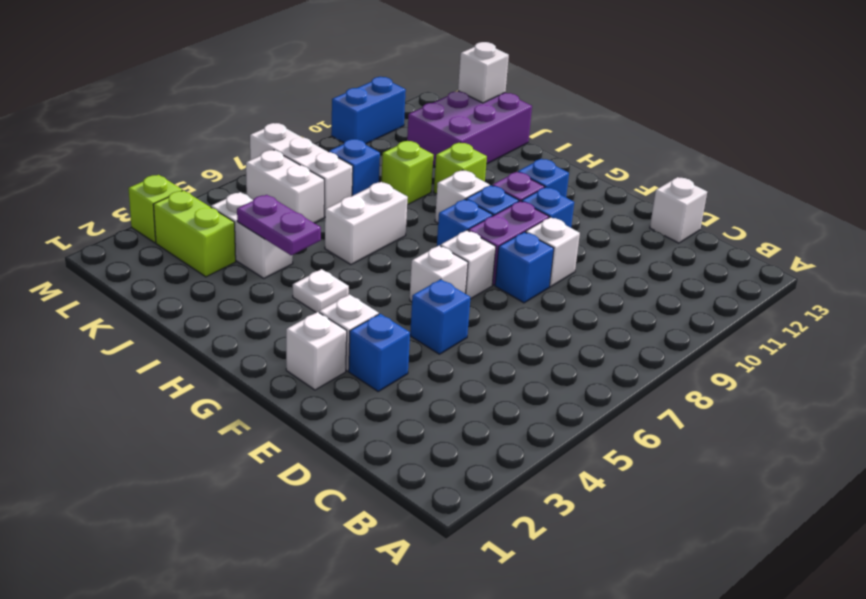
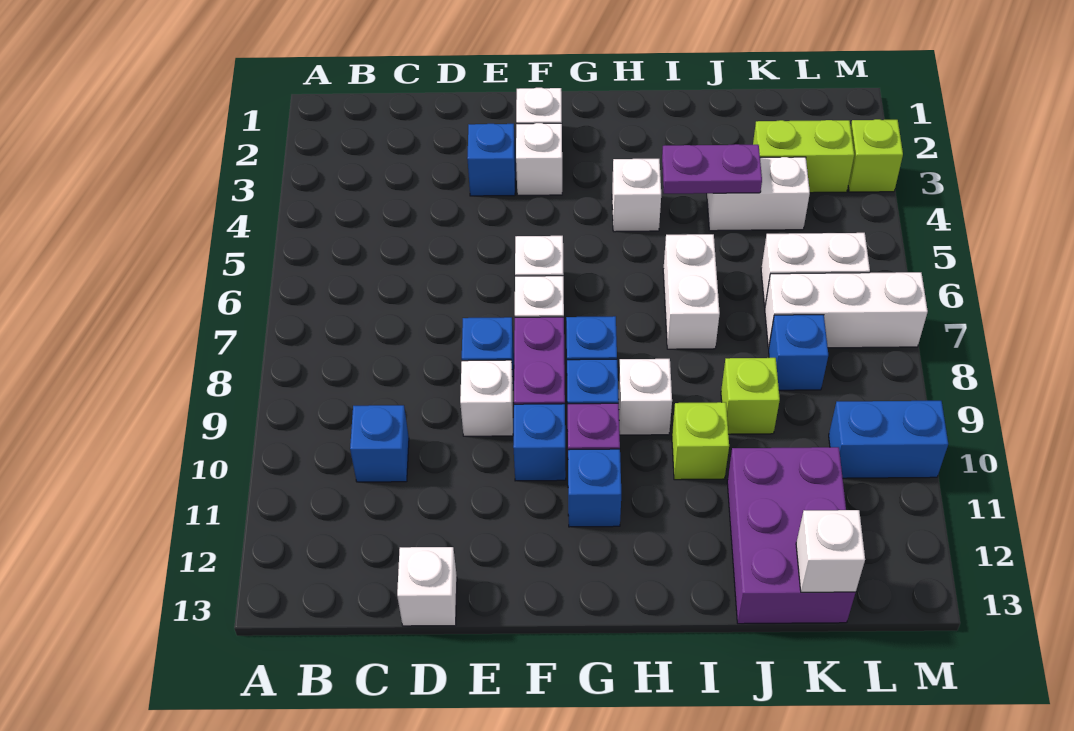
blue brick E5 level 1 -> blue brick C10 level 1
white plate H4 level 1 -> white brick H4 level 1
blue brick M10:M11 level 1 -> blue brick L10:M10 level 1

